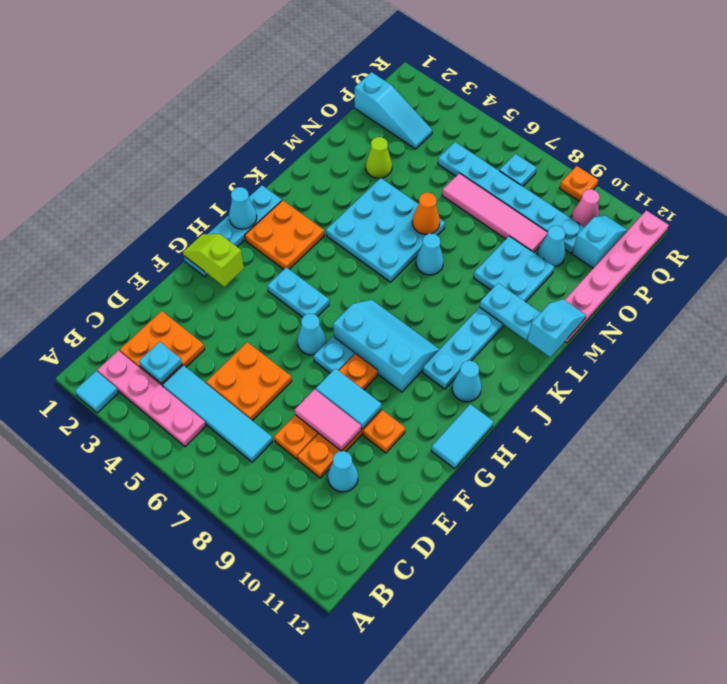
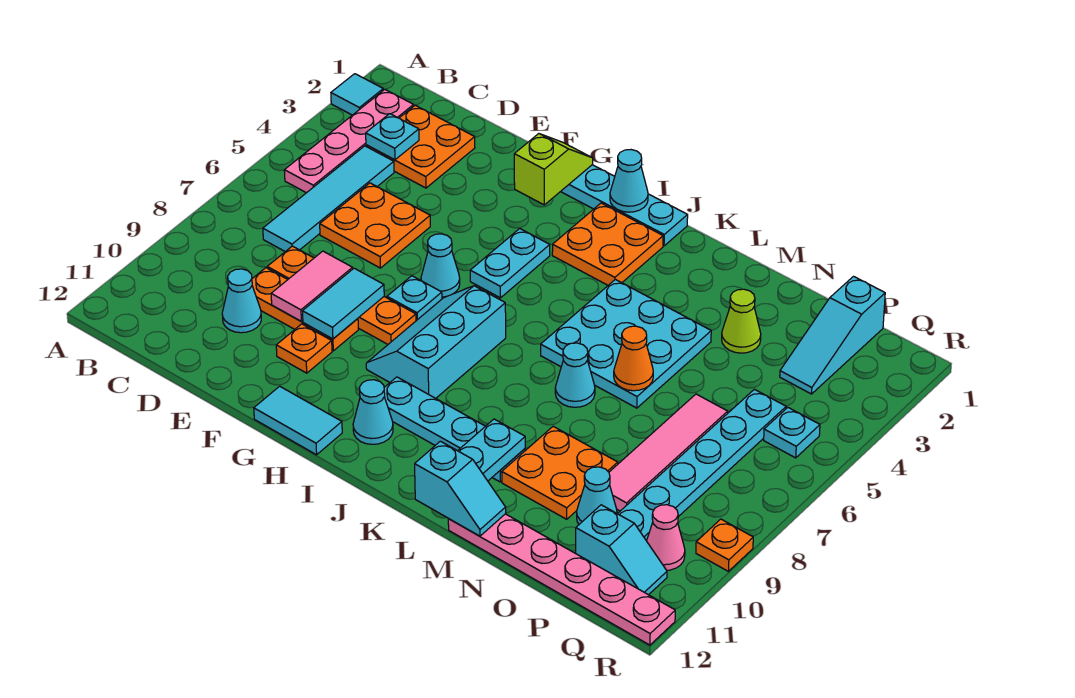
cyan slope H7:I9 level 1 top H -> cyan slope H7:I9 level 1 top I
cyan plate M9:N10 level 1 -> orange plate M9:N10 level 1
cyan plate Q7 level 1 -> cyan plate Q5 level 1

